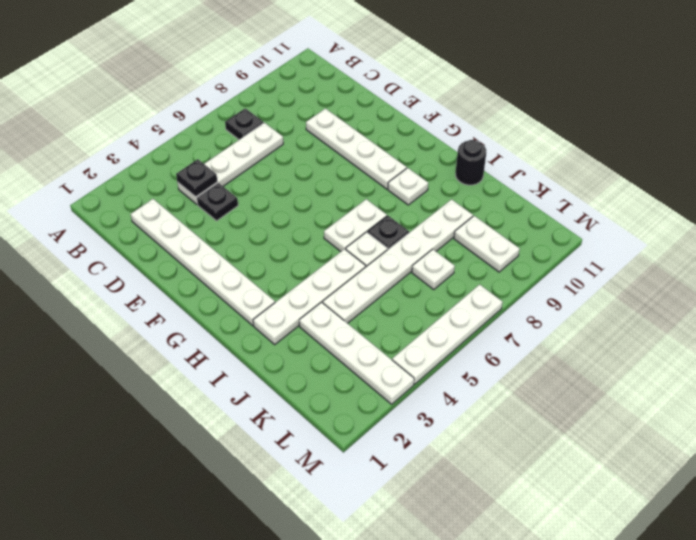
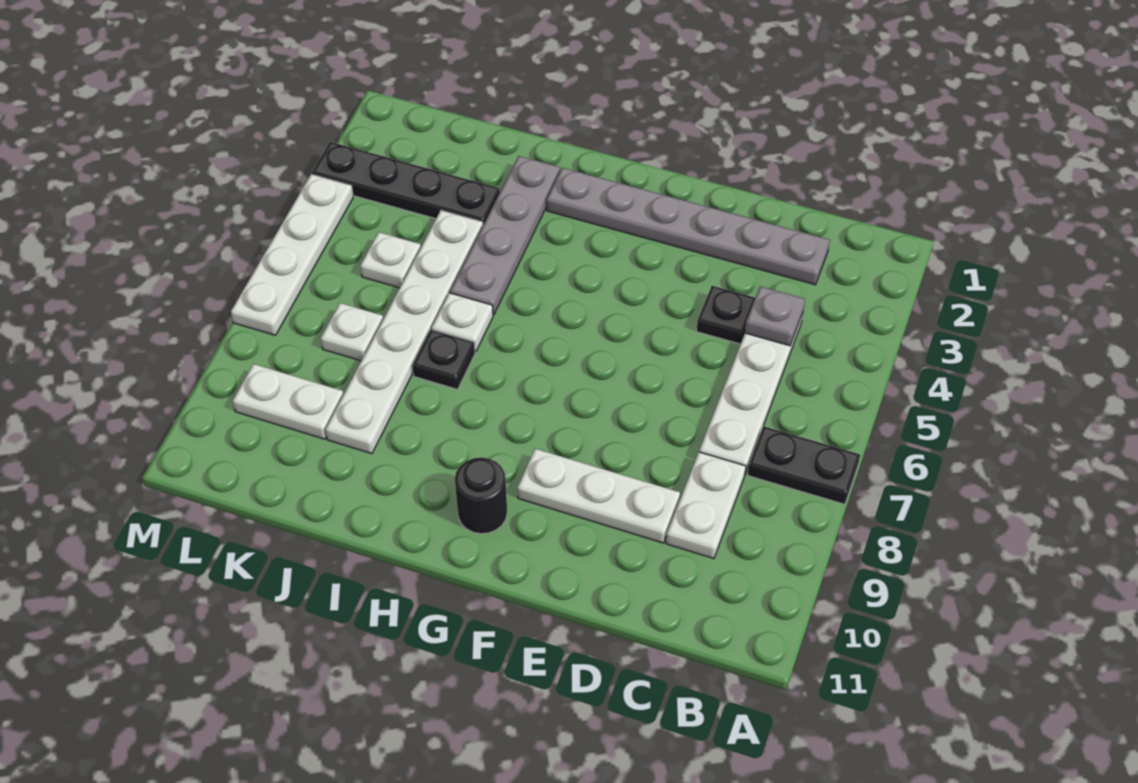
black plate B7 level 1 -> black plate A7:B7 level 1
white plate C2:H2 level 1 -> grey plate C2:H2 level 1
black plate C4 level 2 -> grey plate C4 level 2
white plate D9:G9 level 1 -> white plate D9:F9 level 1
white plate H6:H7 level 1 -> white plate C8:C9 level 1
white plate H9 level 1 -> white plate K5 level 1
white plate I2:I5 level 1 -> grey plate I2:I5 level 1
black round brick I11 level 1 -> black round brick G10 level 1
white plate J3:M3 level 1 -> black plate J3:M3 level 1

